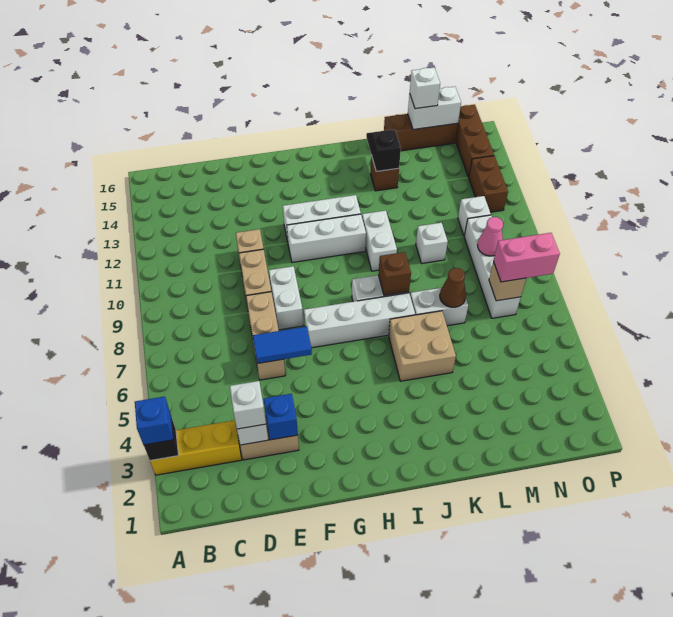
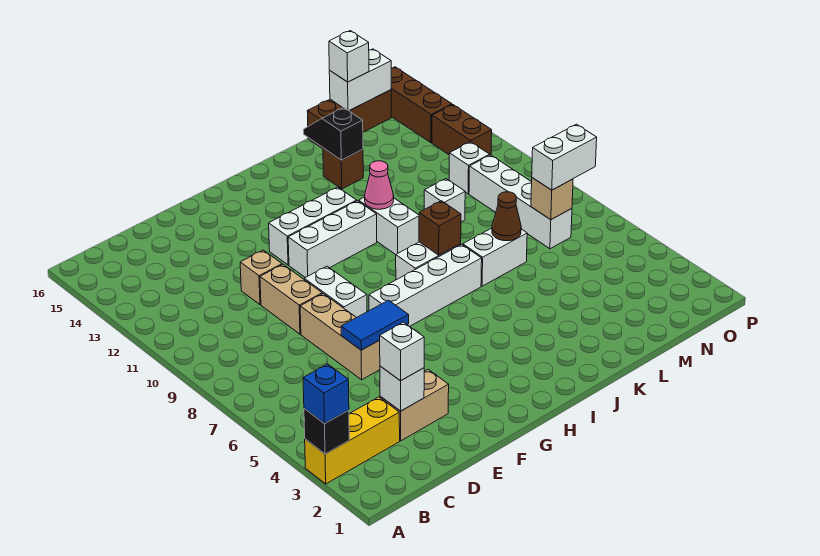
blue brick E3 level 2 -> none
tan brick J5:K6 level 1 -> none
pink brick N7:O7 level 3 -> white brick N7:O7 level 3
pink cone N9 level 2 -> pink cone J11 level 2

